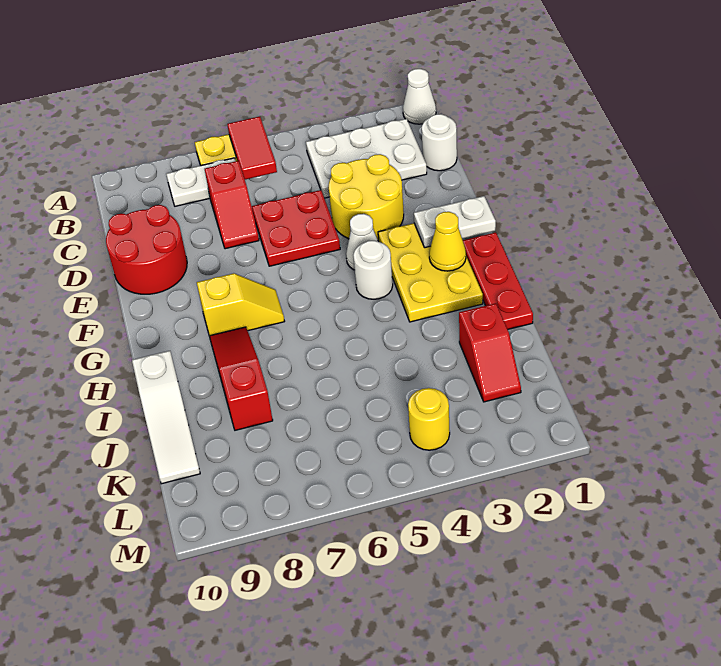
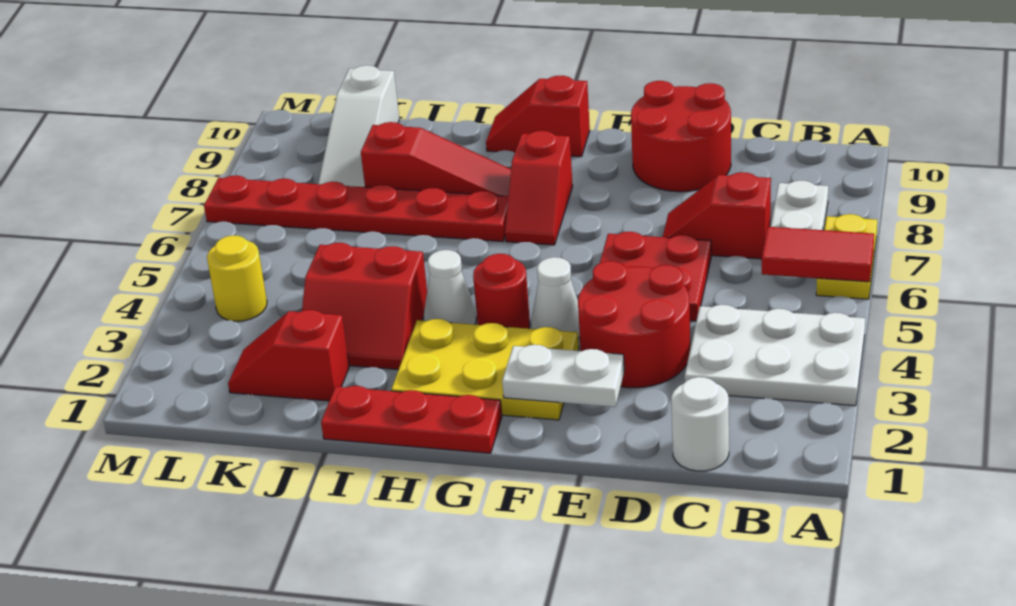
white cone A1 level 1 -> white cone H4 level 1
white plate B2:C4 level 1 -> white plate A3:C4 level 1
yellow round brick D3:E4 level 1 -> red round brick D3:E4 level 1
white plate F1:F2 level 2 -> white plate E2:F2 level 2
yellow cone G2 level 2 -> none
white round brick G4 level 1 -> red round brick G4 level 1
yellow slope G7:G8 level 1 top 8 -> red slope G7:G8 level 1 top 8
none -> red slope G10:H10 level 1 top G
none -> red plate H7:M7 level 1
none -> red slope I3:J4 level 1 top 4
white slope I10:K10 level 1 top I -> white slope K8:K10 level 1 top 10

